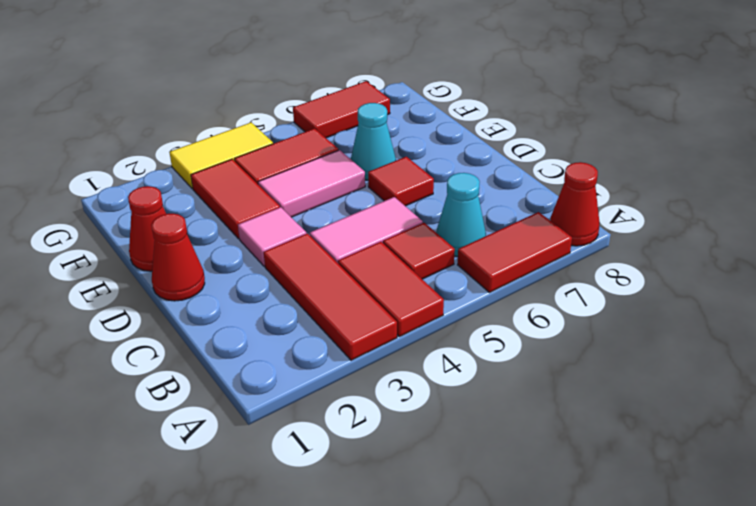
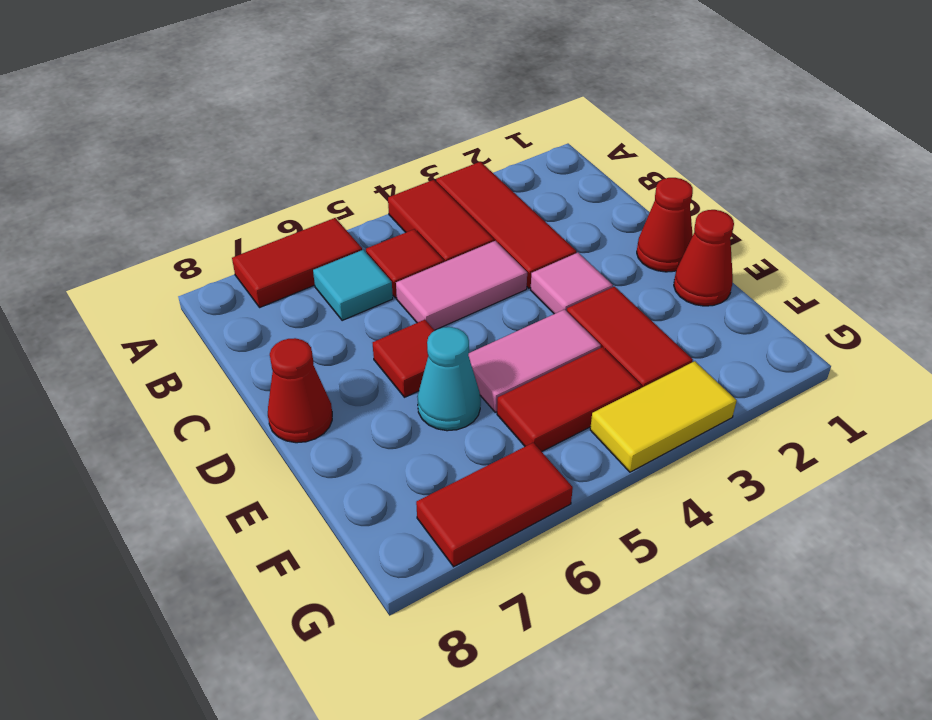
red cone A8 level 1 -> red cone D8 level 1
cyan cone B6 level 1 -> cyan tile B6 level 1

